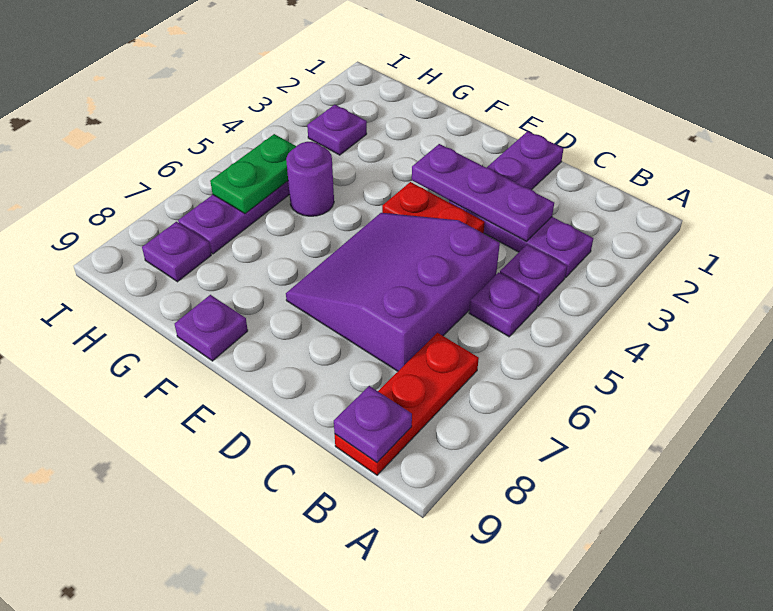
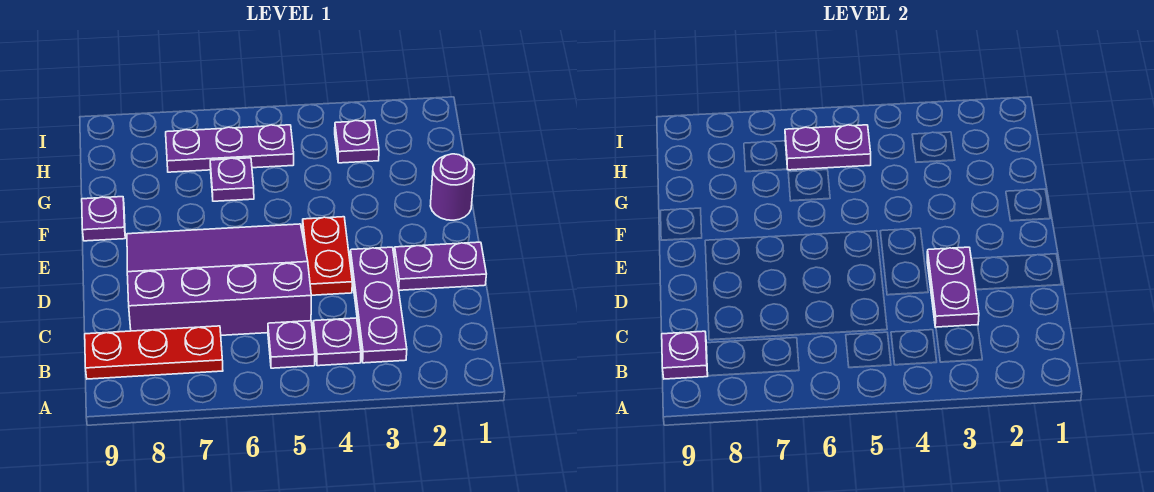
purple plate C3:E3 level 2 -> purple plate C3:D3 level 2
purple slope C5:E7 level 1 top C -> purple slope C5:E8 level 1 top C
purple round brick G5 level 1 -> purple round brick F1 level 1
green plate H5:H6 level 2 -> purple plate H5:H6 level 2
purple plate H8 level 1 -> purple plate G6 level 1

